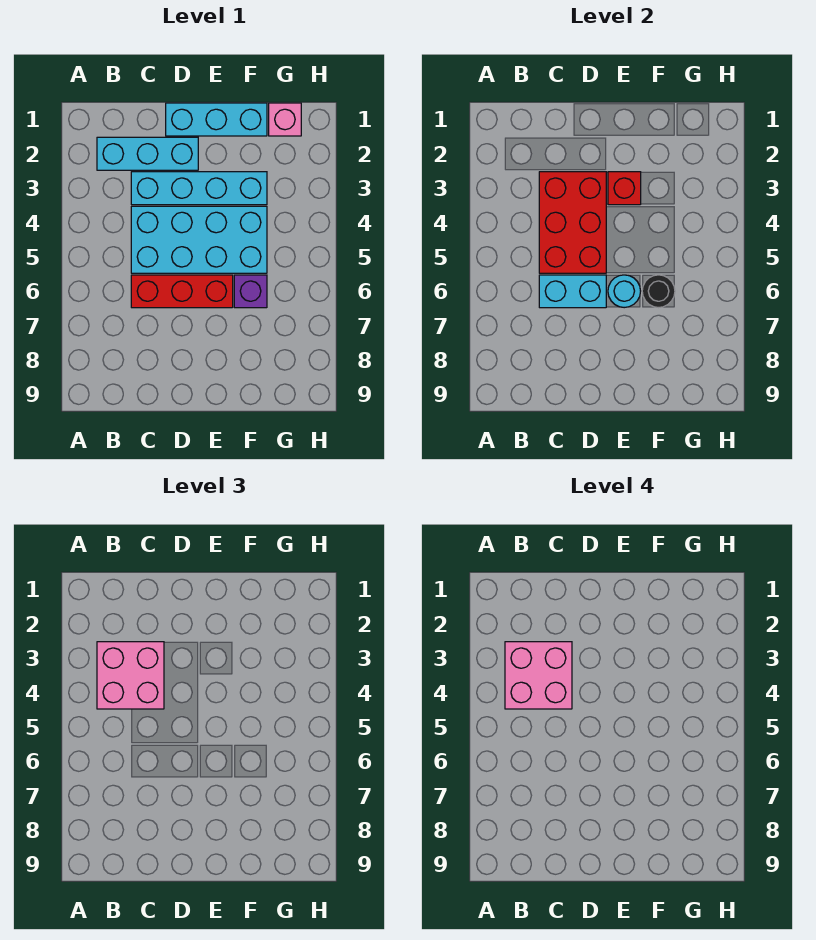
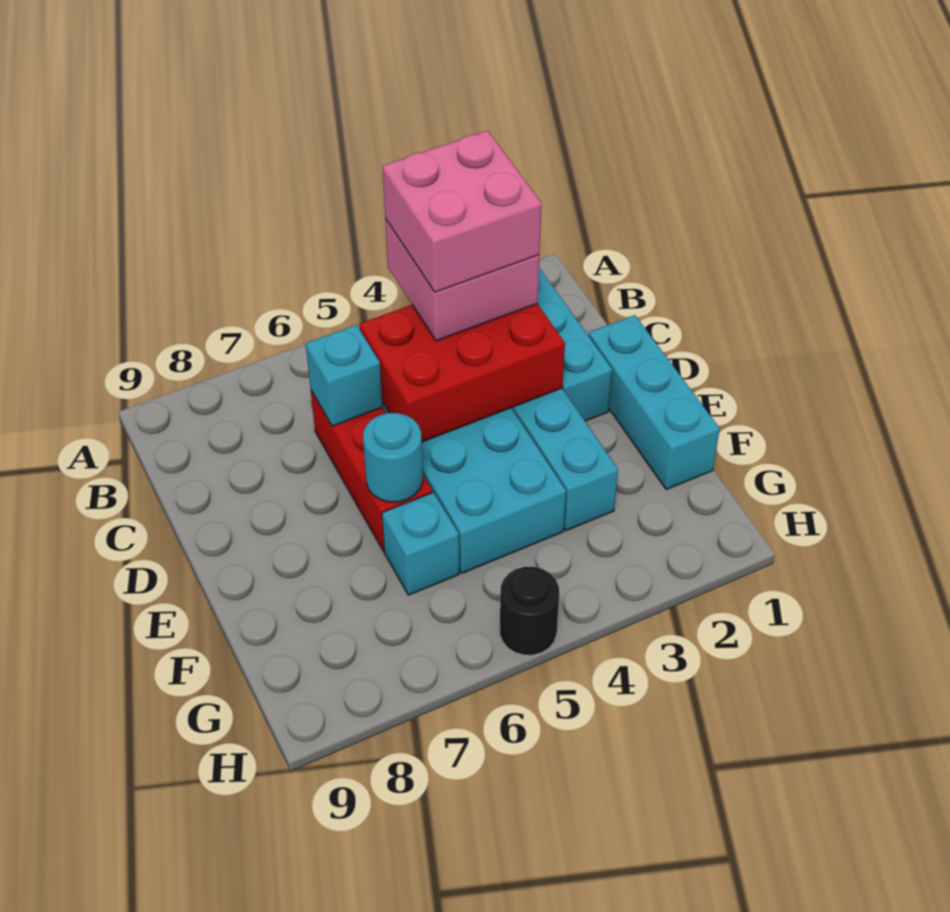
cyan brick C6:D6 level 2 -> cyan brick C6 level 2
red brick E3 level 2 -> none
purple brick F6 level 1 -> cyan brick F6 level 1
black round brick F6 level 2 -> black round brick H5 level 1
pink brick G1 level 1 -> none

